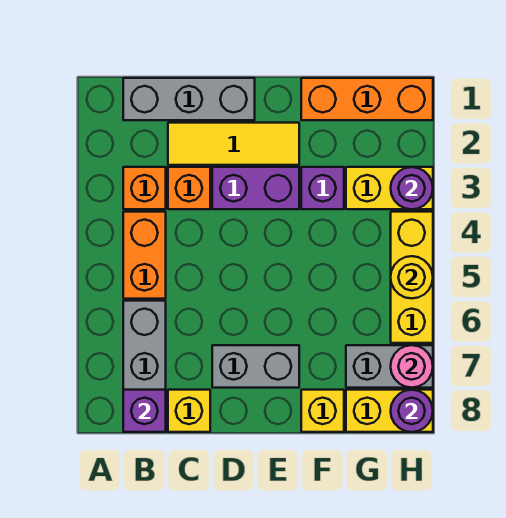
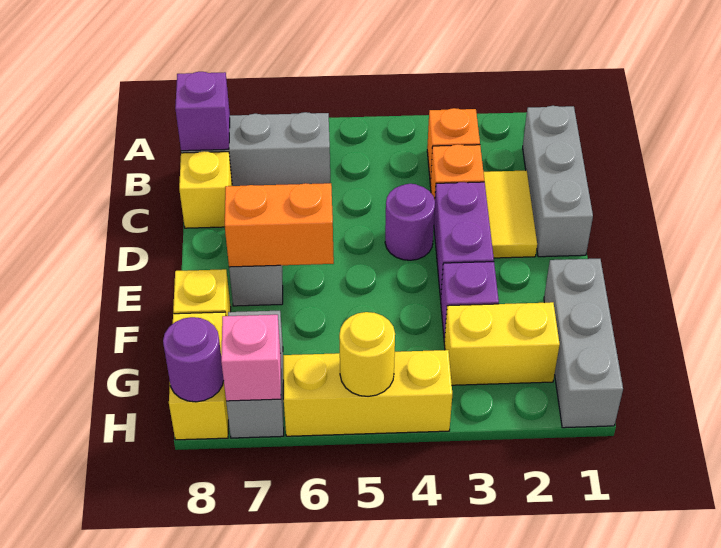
orange brick B4:B5 level 1 -> orange brick E6:E7 level 2
yellow tile C2:E2 level 1 -> yellow tile C2:D2 level 1
orange brick F1:H1 level 1 -> grey brick F1:H1 level 1
yellow brick G3:H3 level 1 -> yellow brick G2:G3 level 1
purple round brick H3 level 2 -> purple round brick D4 level 1
pink round brick H7 level 2 -> pink brick H7 level 2

